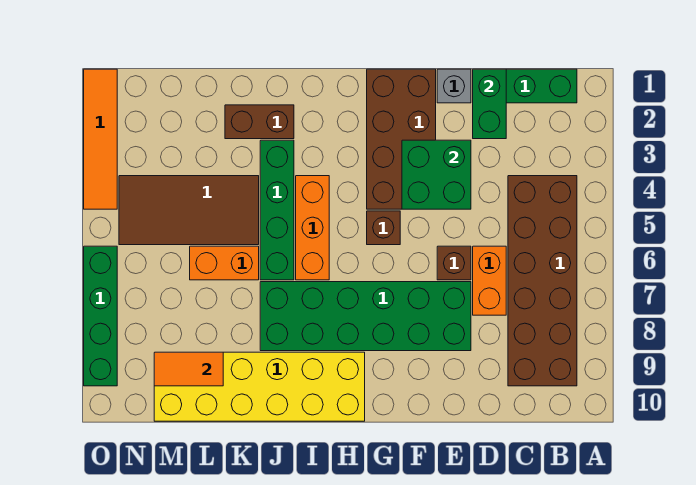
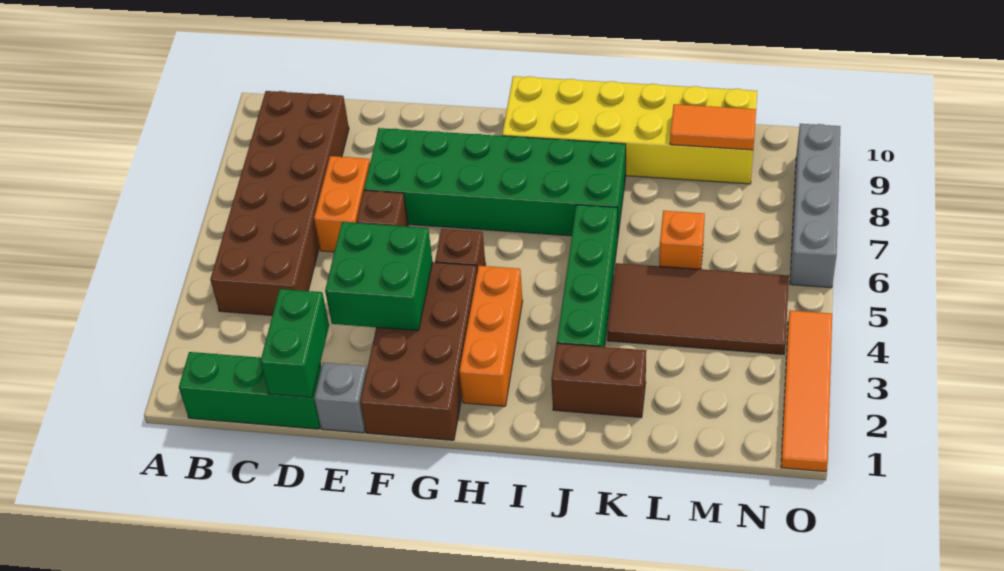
orange brick I4:I6 level 1 -> orange brick H2:H4 level 1
orange brick K6:L6 level 1 -> orange brick L6 level 1
green brick O6:O9 level 1 -> grey brick O6:O9 level 1

